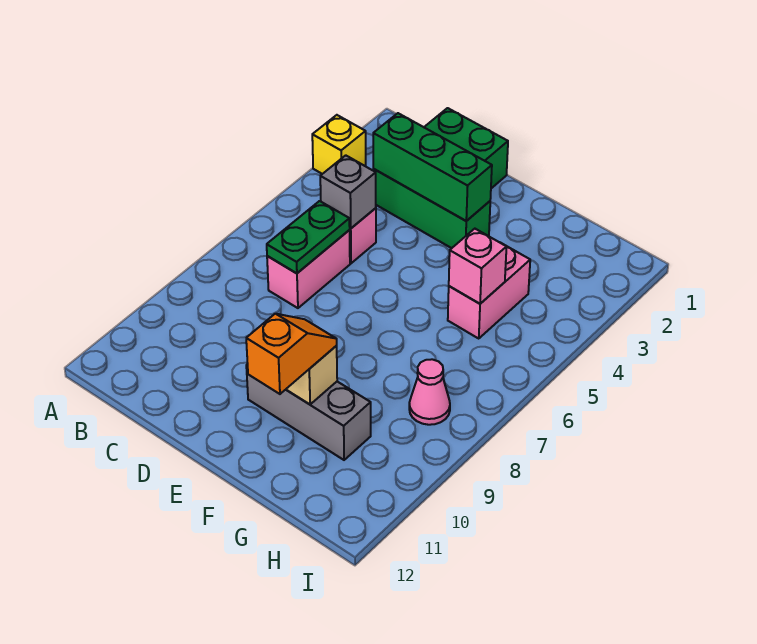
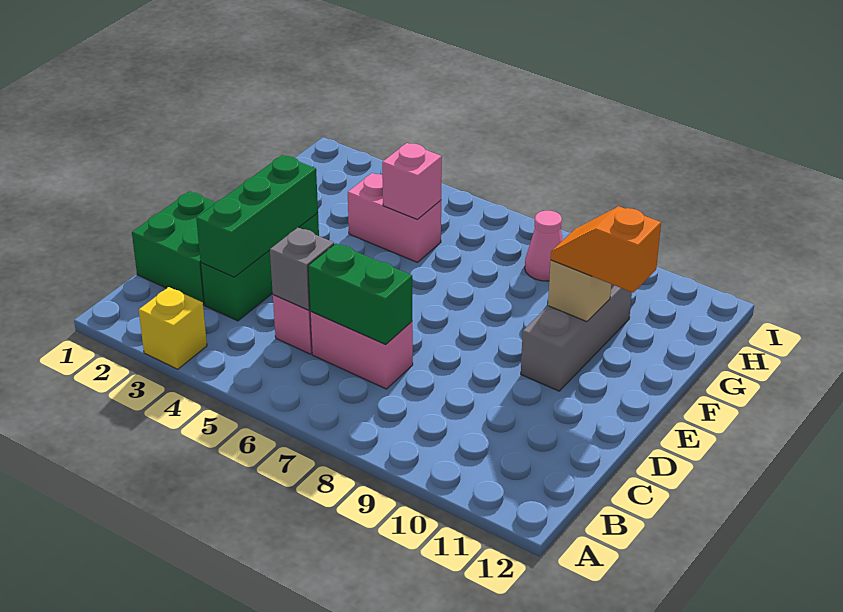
green plate C6:C7 level 2 -> green brick C6:C7 level 2

